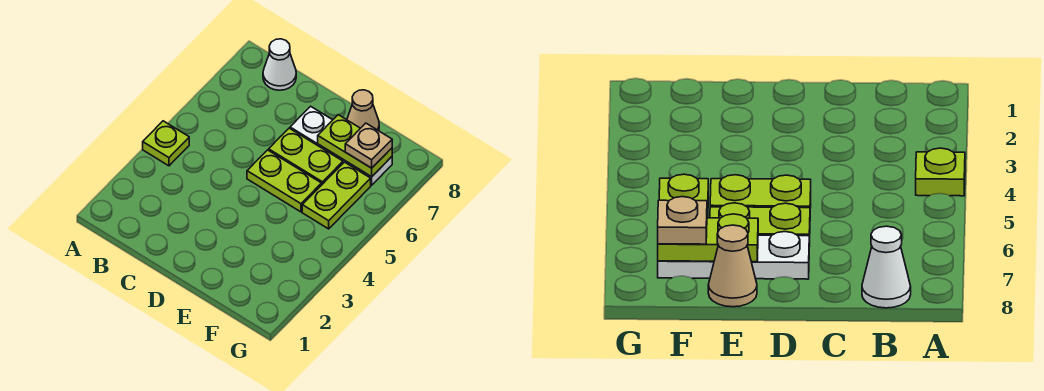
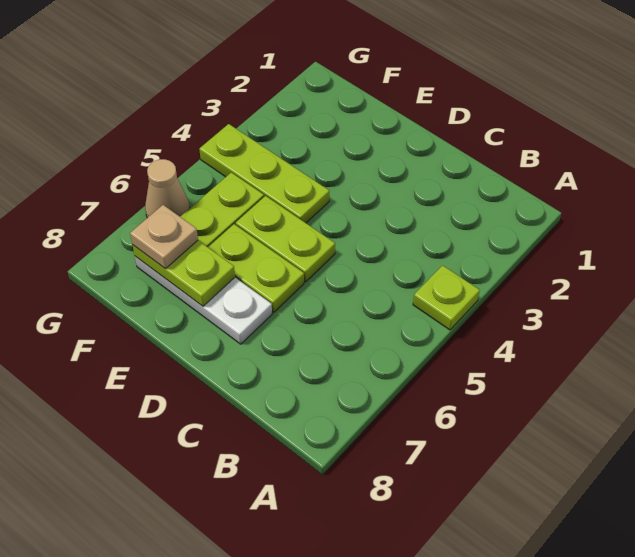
white cone B8 level 1 -> none
none -> lime plate E4:G4 level 1
tan cone E8 level 1 -> tan cone G6 level 1

